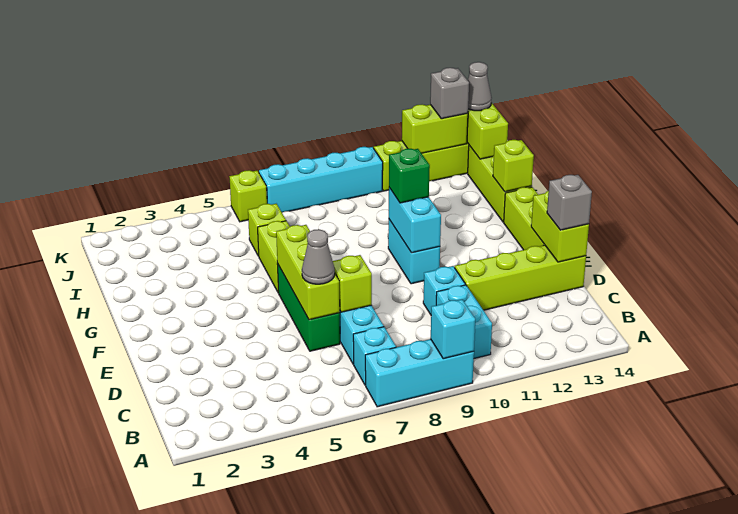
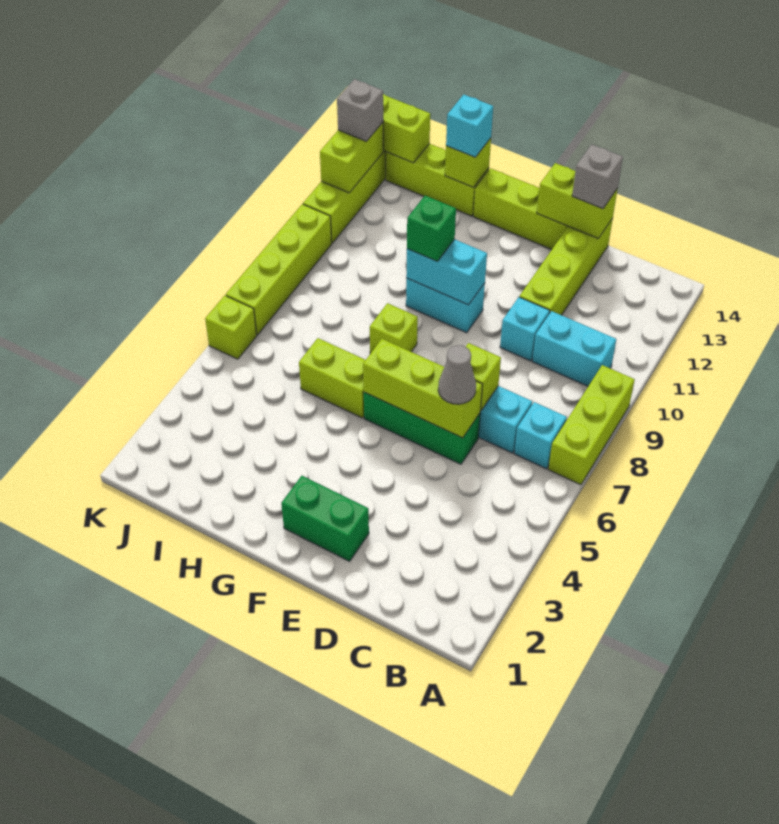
cyan brick A7:A9 level 1 -> lime brick A7:A9 level 1
cyan brick A9 level 2 -> cyan brick H14 level 3
none -> green brick E2:F2 level 1
lime brick I6 level 1 -> lime brick G8 level 1
cyan brick K7:K10 level 1 -> lime brick K7:K10 level 1
grey cone K14 level 3 -> none

